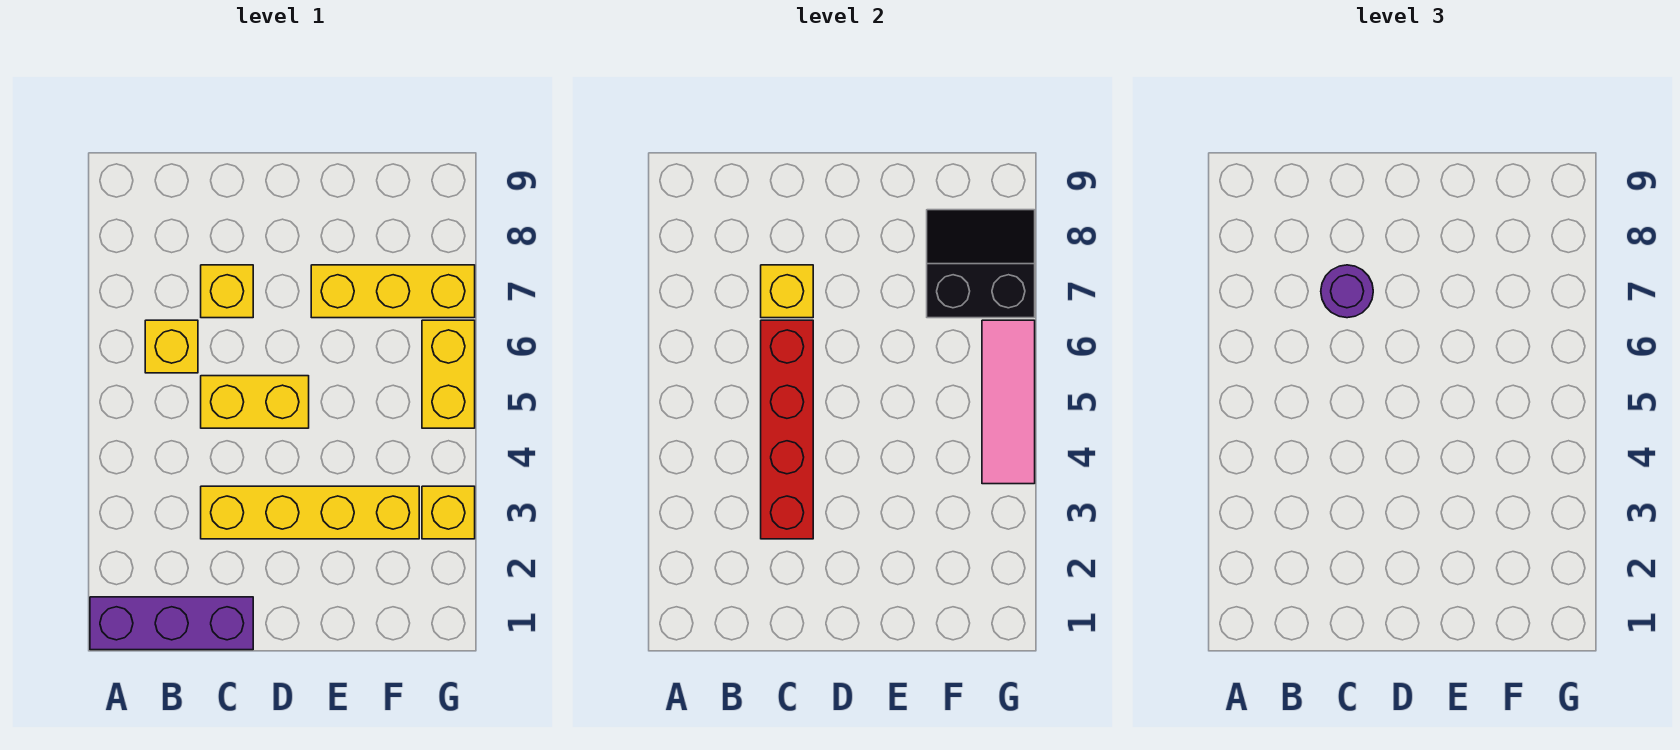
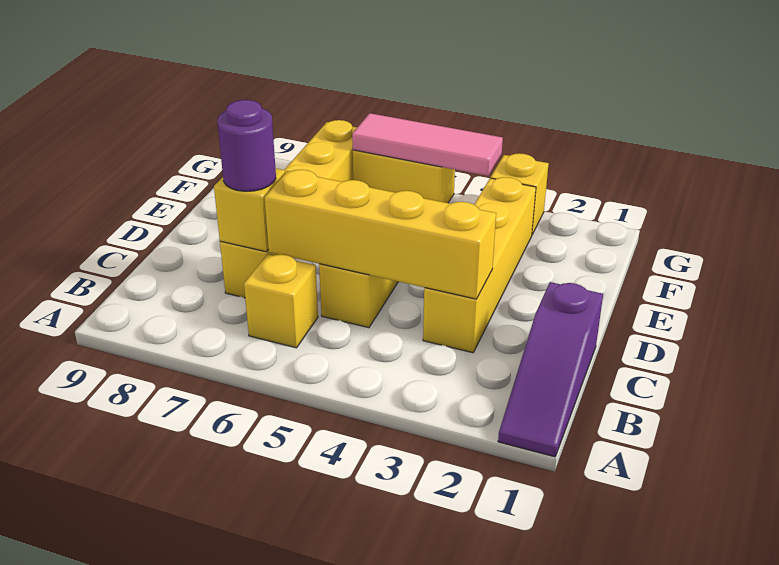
purple brick A1:C1 level 1 -> purple slope A1:C1 level 1 top C
red brick C3:C6 level 2 -> yellow brick C3:C6 level 2
black slope F7:G8 level 2 top 7 -> none

